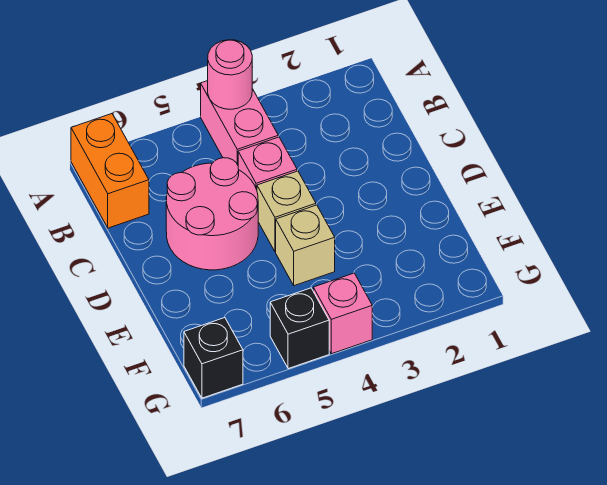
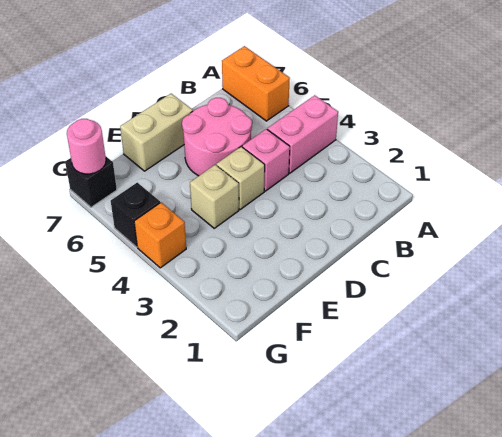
pink round brick A4 level 2 -> pink round brick G7 level 2
orange brick A7:B7 level 1 -> orange brick A6:A7 level 1
none -> tan brick D7:E7 level 1
pink brick G4 level 1 -> orange brick G4 level 1

